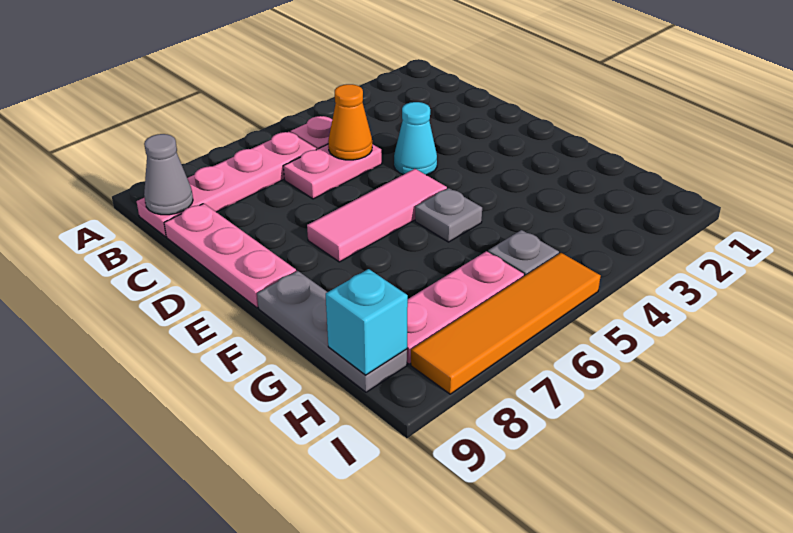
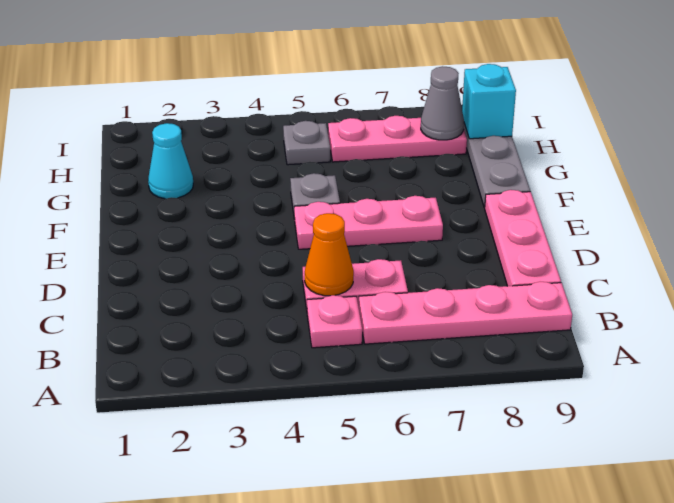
grey cone B9 level 2 -> grey cone H8 level 2
cyan cone D4 level 1 -> cyan cone G2 level 1
pink tile E5:E7 level 1 -> pink plate E5:E7 level 1
orange tile I5:I8 level 1 -> none

